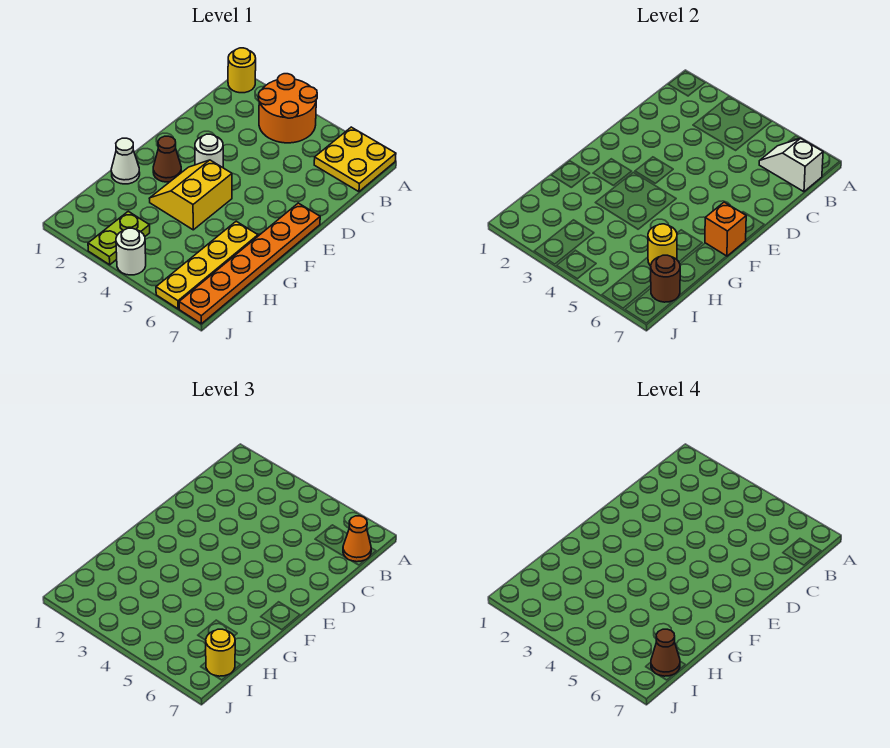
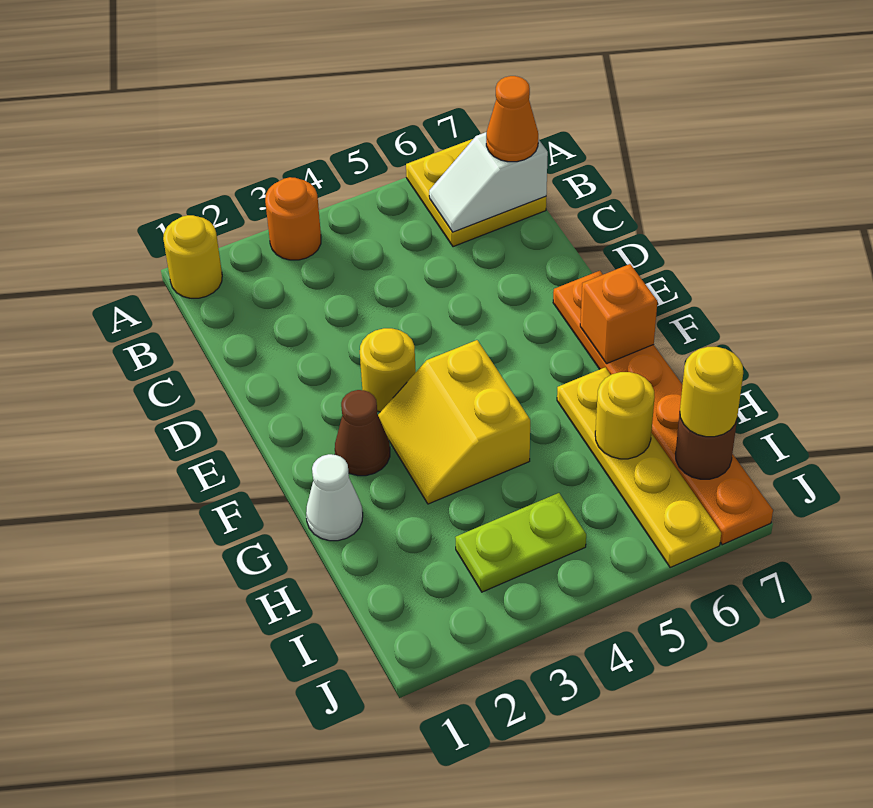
orange round brick A3:B4 level 1 -> orange round brick A3 level 1
white round brick E3 level 1 -> yellow round brick E3 level 1
lime plate I3:J3 level 1 -> lime plate I3:I4 level 1
brown cone I7 level 4 -> none
white round brick J4 level 1 -> none

